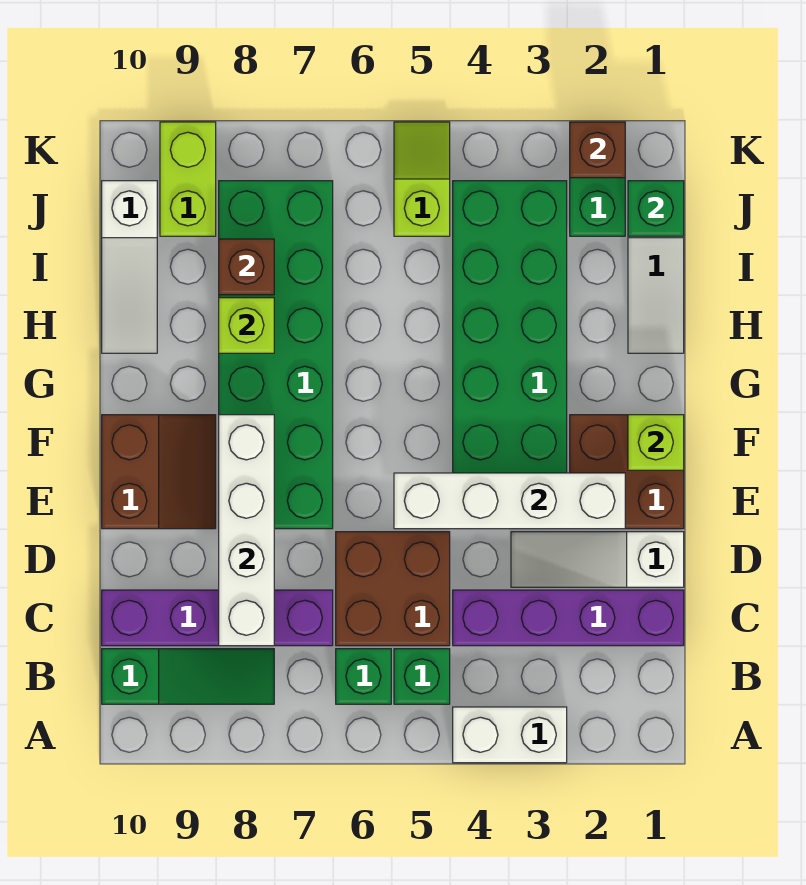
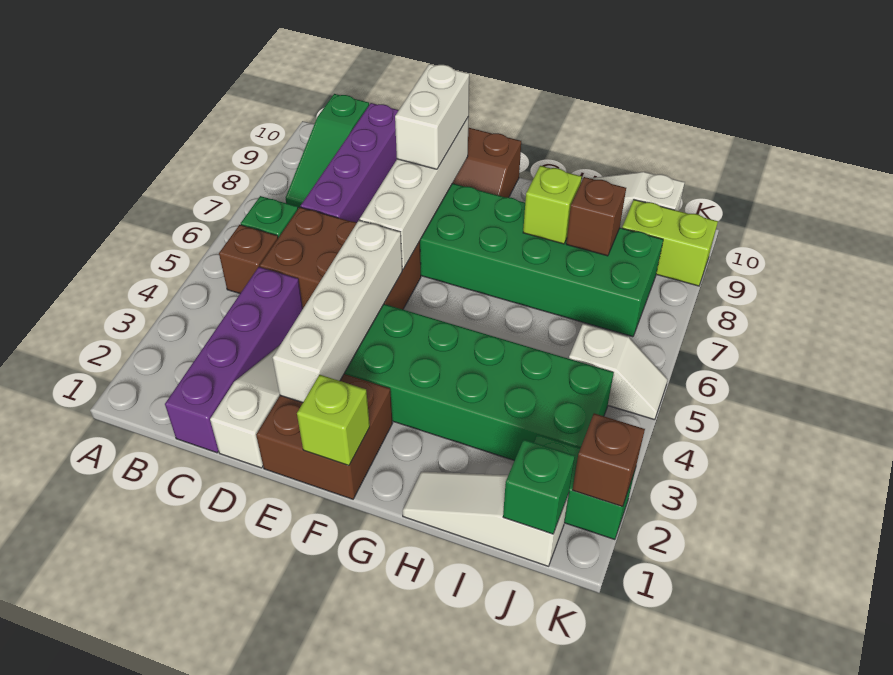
white brick A3:A4 level 1 -> white brick E8:E9 level 3
green brick B5 level 1 -> brown brick B5 level 1
brown brick C5:D6 level 1 -> brown brick C5:E6 level 1
white brick C8:F8 level 2 -> white brick E6:E9 level 2
lime slope J5:K5 level 1 top J -> white slope J5:K5 level 1 top J

